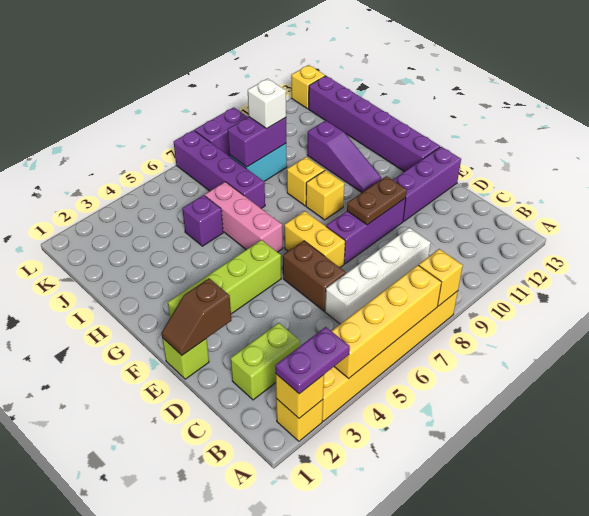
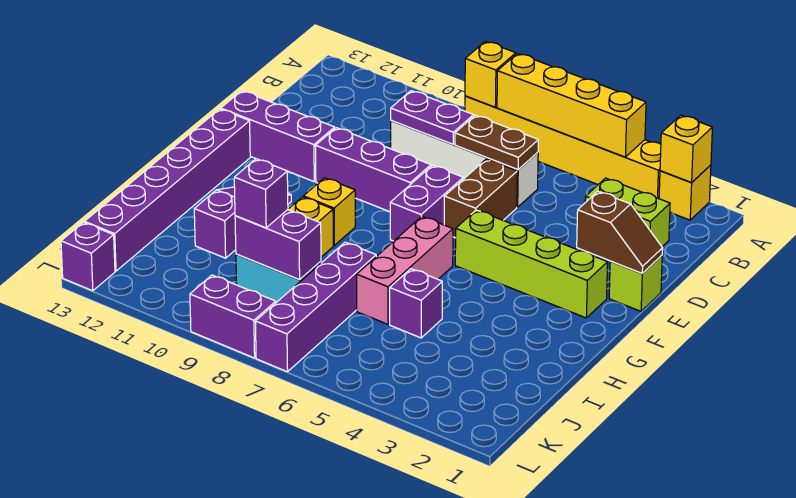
purple plate A2:A3 level 3 -> purple plate C8:C9 level 2
yellow brick E7:F7 level 1 -> purple brick E7:F7 level 1
brown plate E9:E10 level 2 -> brown plate C6:C7 level 2
white brick J9 level 3 -> purple brick J9 level 3
yellow brick L13 level 1 -> purple brick L13 level 1

